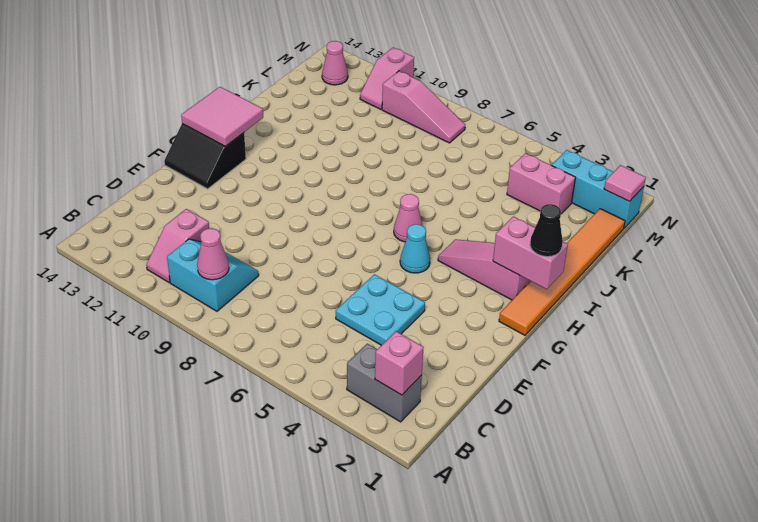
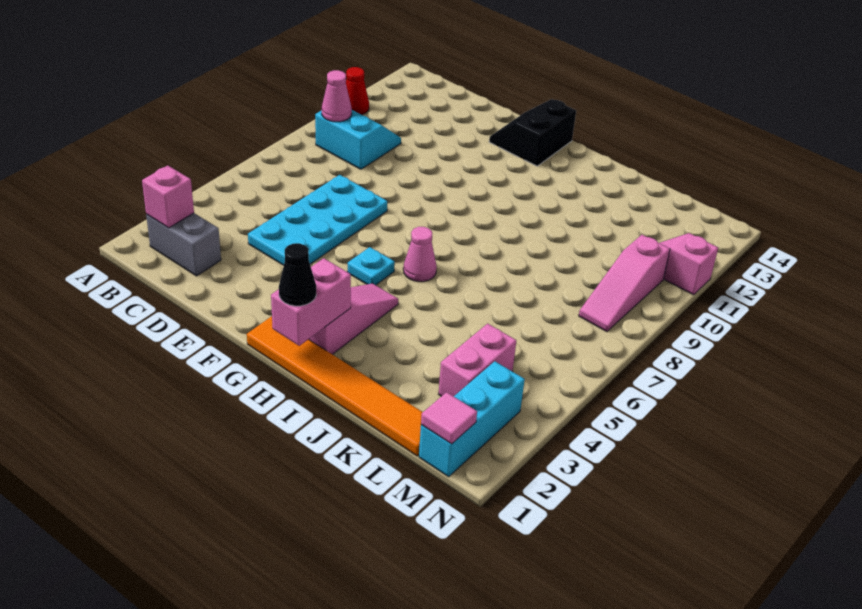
none -> red cone A11 level 1
grey brick B2:B3 level 1 -> grey brick B2:C2 level 1
cyan slope B9:C10 level 1 top B -> cyan slope B9:C10 level 1 top 9
pink slope B11:C11 level 1 top C -> none
cyan plate D4:E5 level 1 -> cyan plate D4:E7 level 1
cyan cone G5 level 1 -> cyan plate G5 level 1
pink tile G13:H14 level 2 -> none
pink cone M13 level 1 -> none

